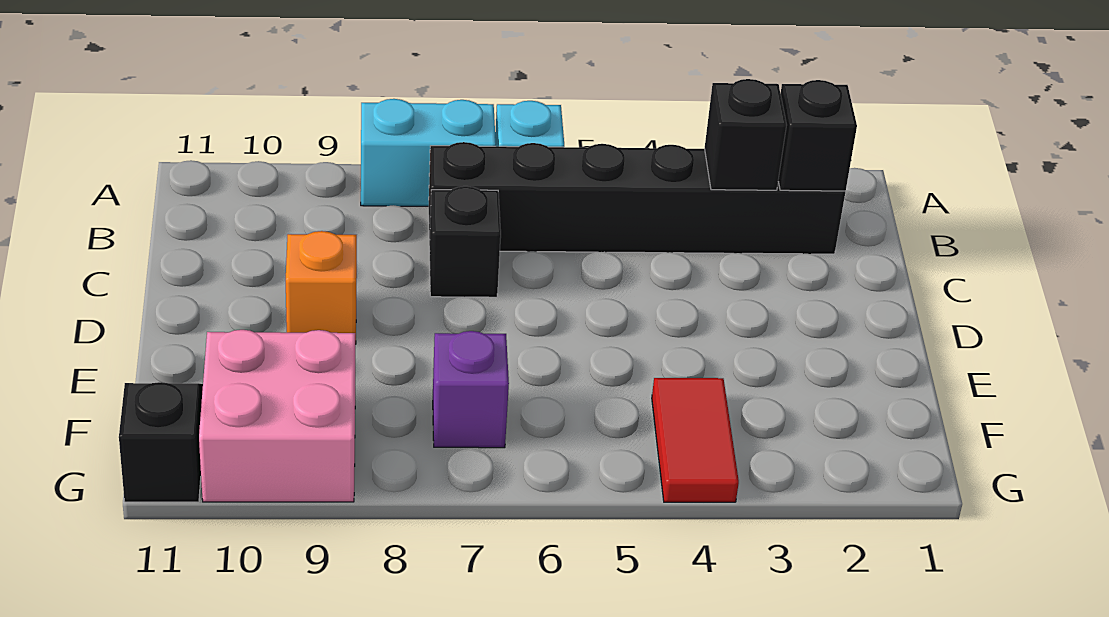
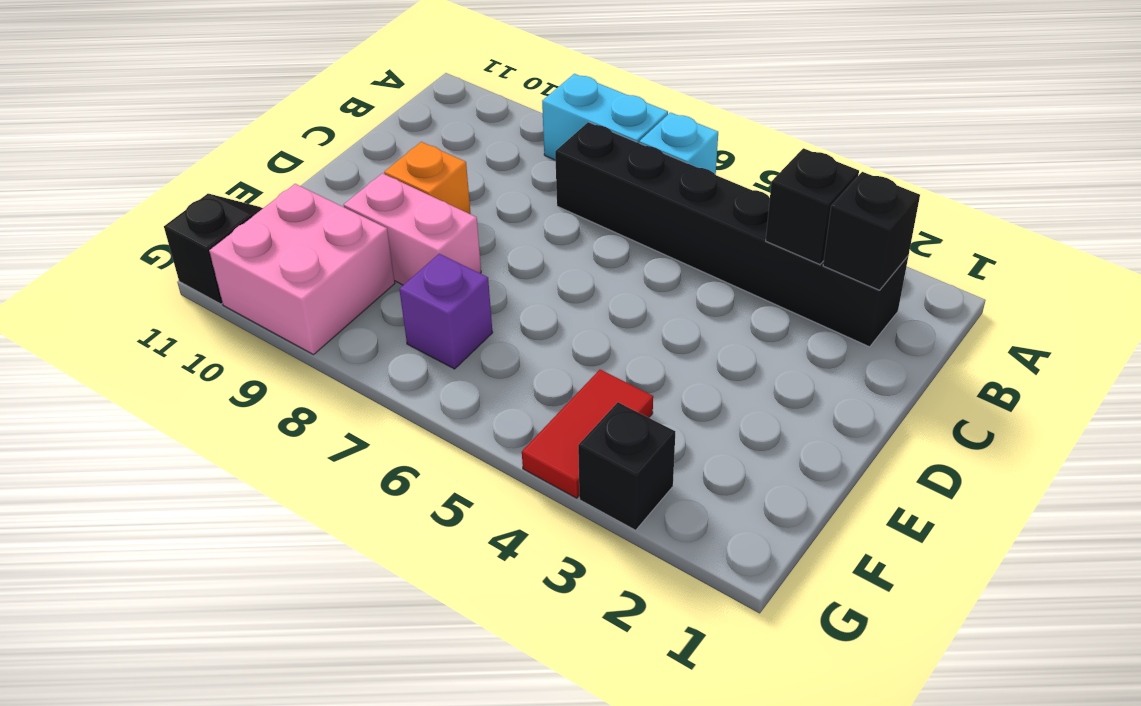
black brick C7 level 1 -> black brick G3 level 1
none -> pink brick E8:E9 level 1

